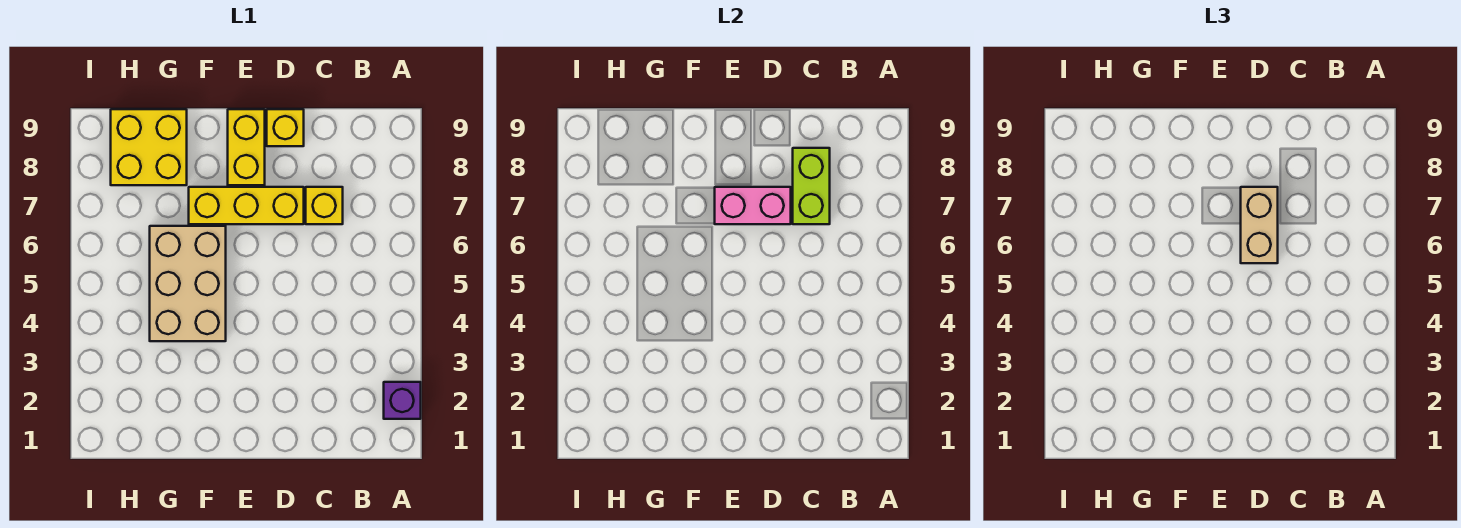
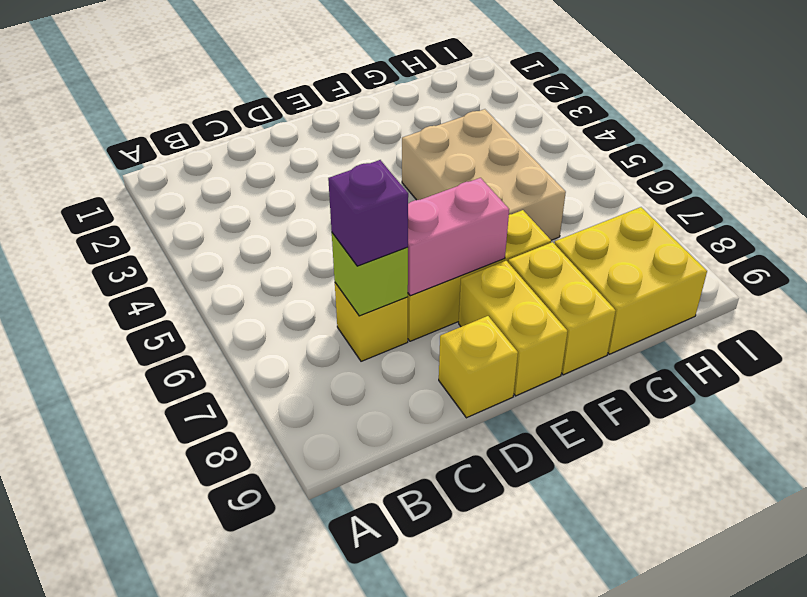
purple brick A2 level 1 -> purple brick C7 level 3
lime brick C7:C8 level 2 -> lime brick C7 level 2
tan brick D6:D7 level 3 -> none
none -> yellow brick F8:F9 level 1

